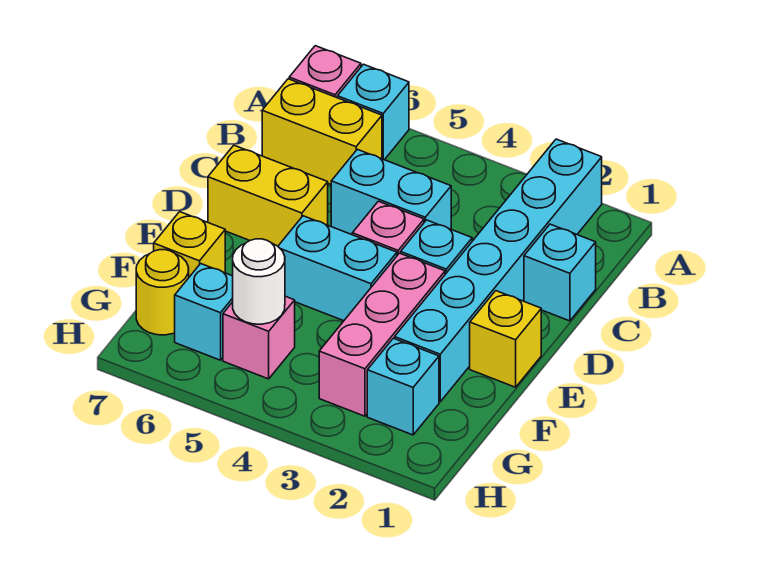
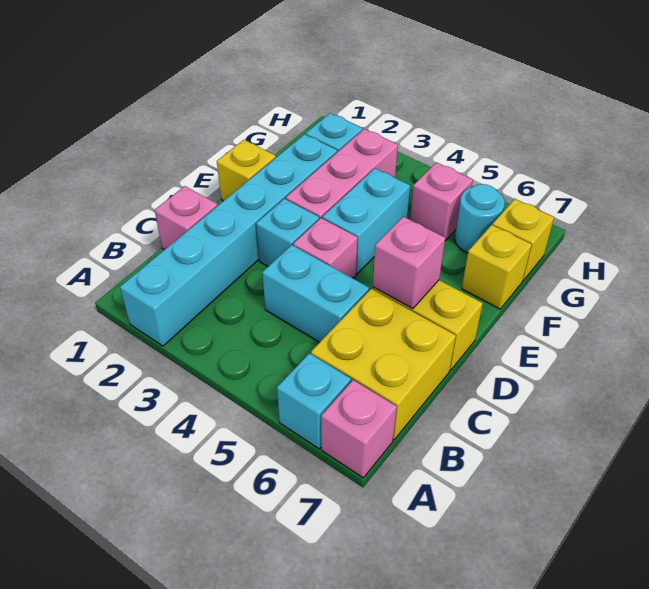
yellow brick B6:B7 level 1 -> yellow brick B6:C7 level 1
cyan brick C1 level 1 -> pink brick C1 level 1
none -> pink brick D6 level 2
cyan brick E4:E5 level 1 -> cyan brick E4:F4 level 1
white round brick G5 level 2 -> none
cyan brick G6 level 1 -> cyan round brick G6 level 1
yellow round brick G7 level 1 -> yellow brick G7 level 1

